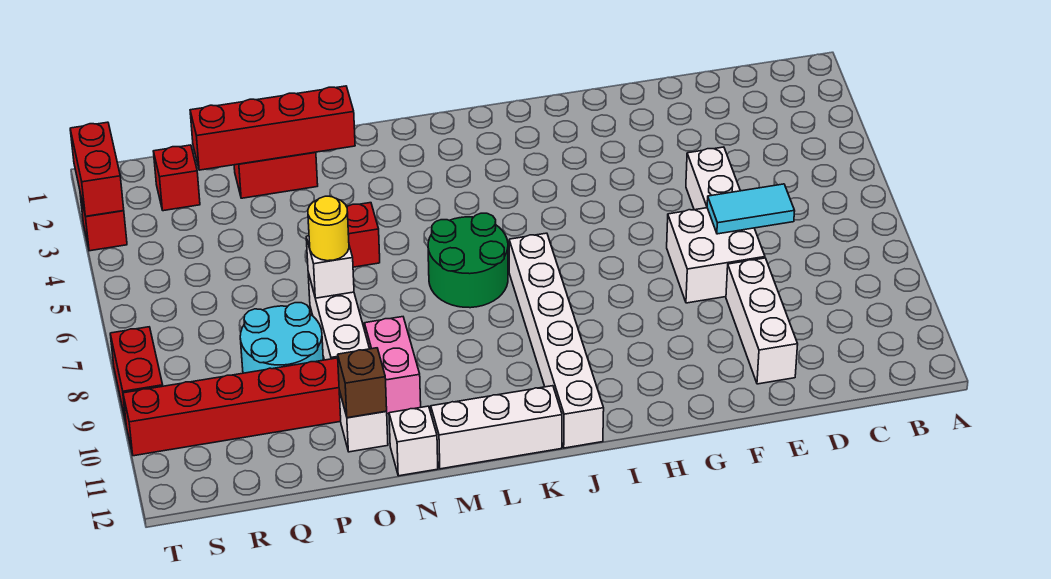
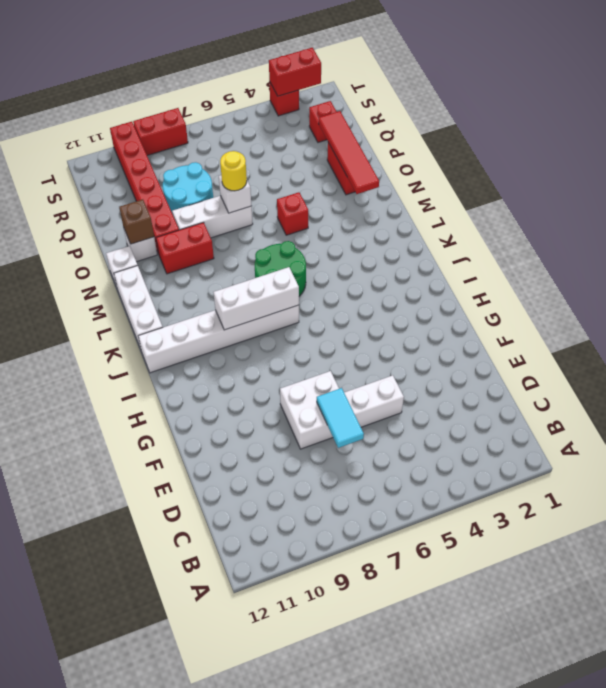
white brick E9:E11 level 1 -> white brick J7:J9 level 2
red brick N2:Q2 level 2 -> red tile N2:Q2 level 2
pink brick N9:N10 level 1 -> red brick N9:N10 level 1

